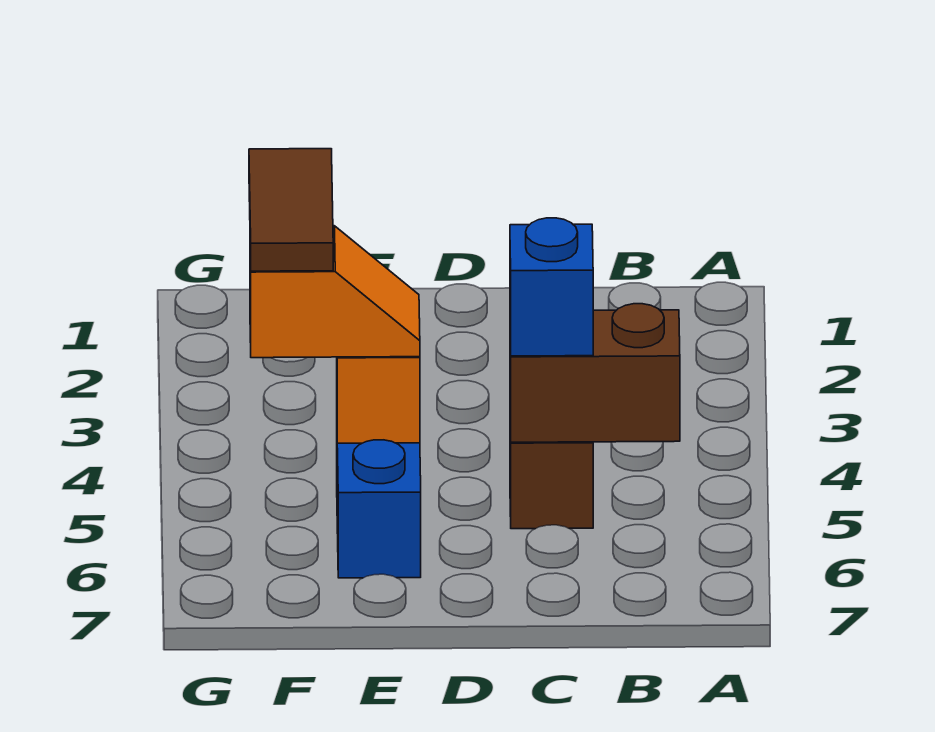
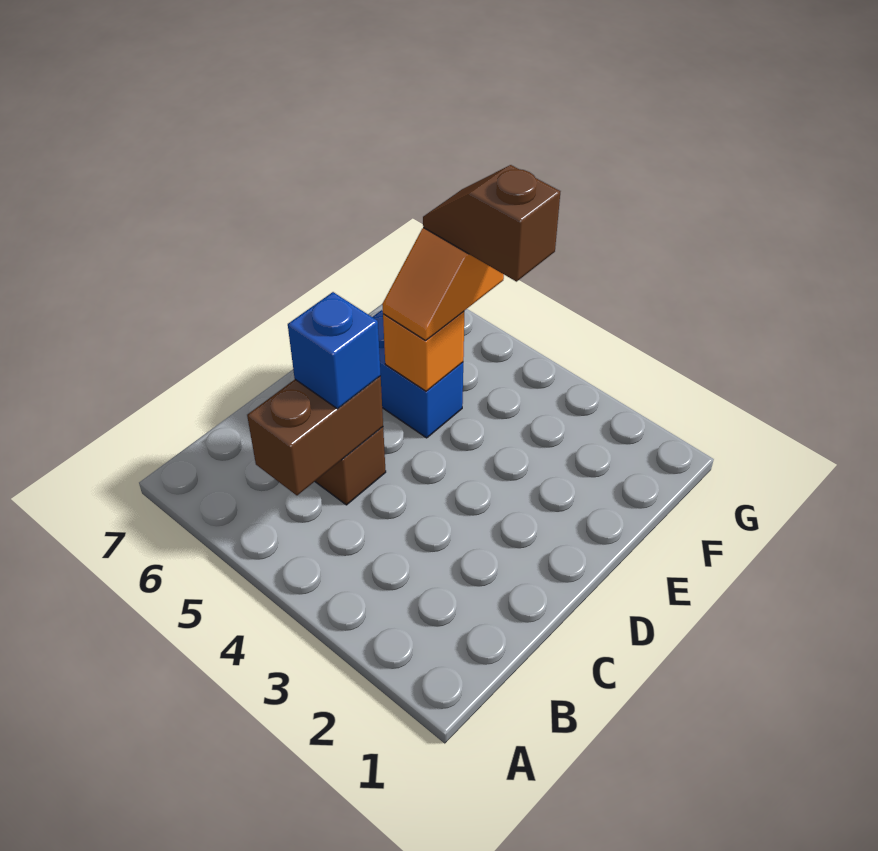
brown tile F4:F5 level 4 -> brown slope F4:F5 level 4 top 4

